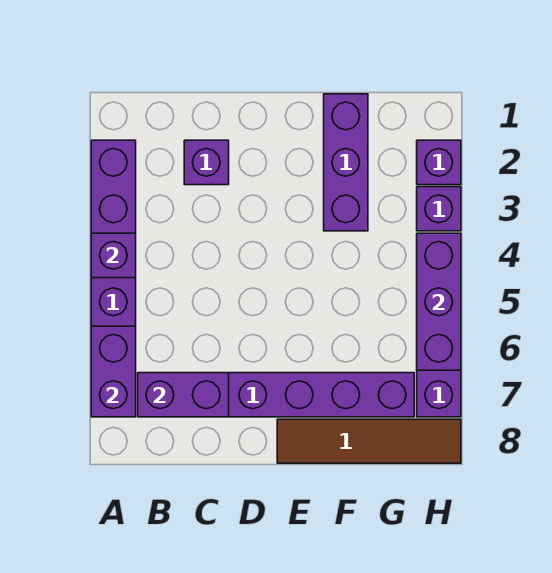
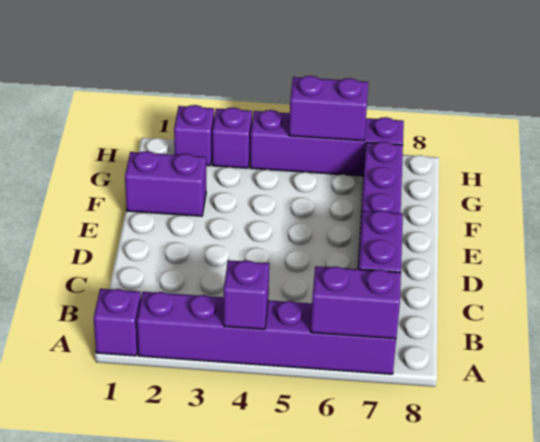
purple brick C2 level 1 -> purple brick A1 level 1
brown tile E8:H8 level 1 -> none
purple brick F1:F3 level 1 -> purple brick F1:F2 level 1
purple brick H4:H6 level 2 -> purple brick H5:H6 level 2

